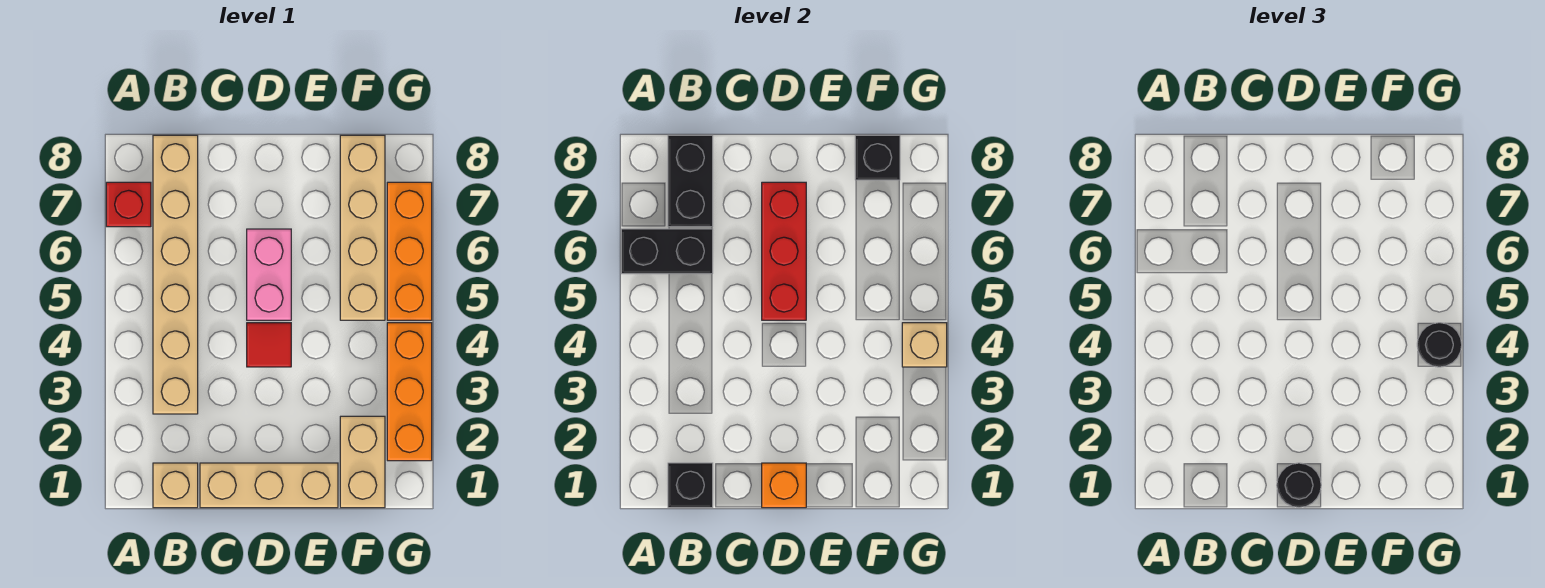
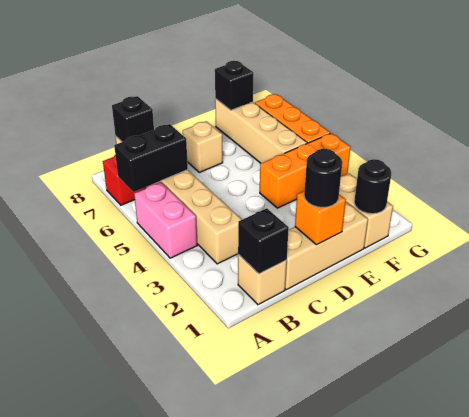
black brick B7:B8 level 2 -> black brick B8 level 2
red tile D4 level 1 -> none
pink brick D5:D6 level 1 -> pink brick A4:A5 level 1
red brick D5:D7 level 2 -> none
orange brick G2:G4 level 1 -> orange brick E4:G4 level 1
tan brick G4 level 2 -> tan brick D7 level 1
black round brick G4 level 3 -> black round brick F1 level 2

